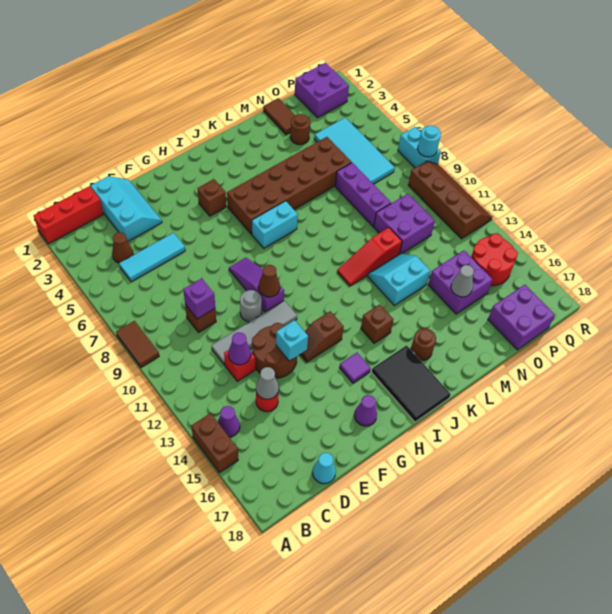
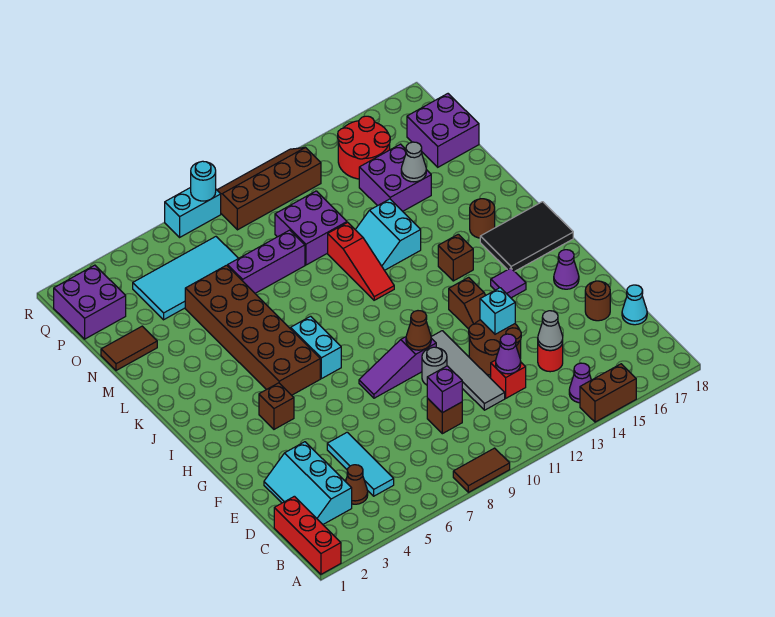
cyan slope D1:E3 level 1 top D -> cyan slope C2:E3 level 1 top 3
brown round brick N3 level 1 -> brown round brick E17 level 1

